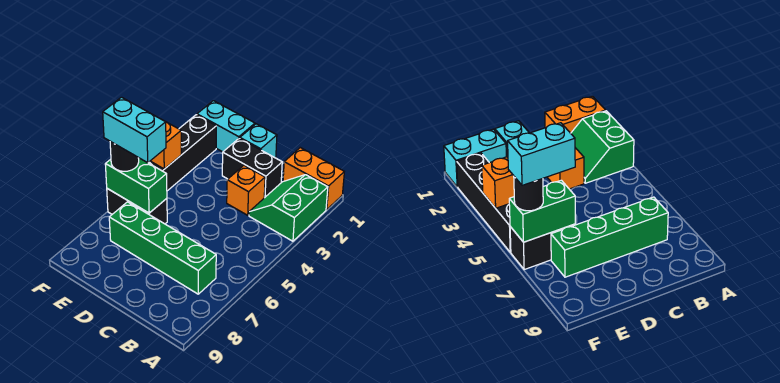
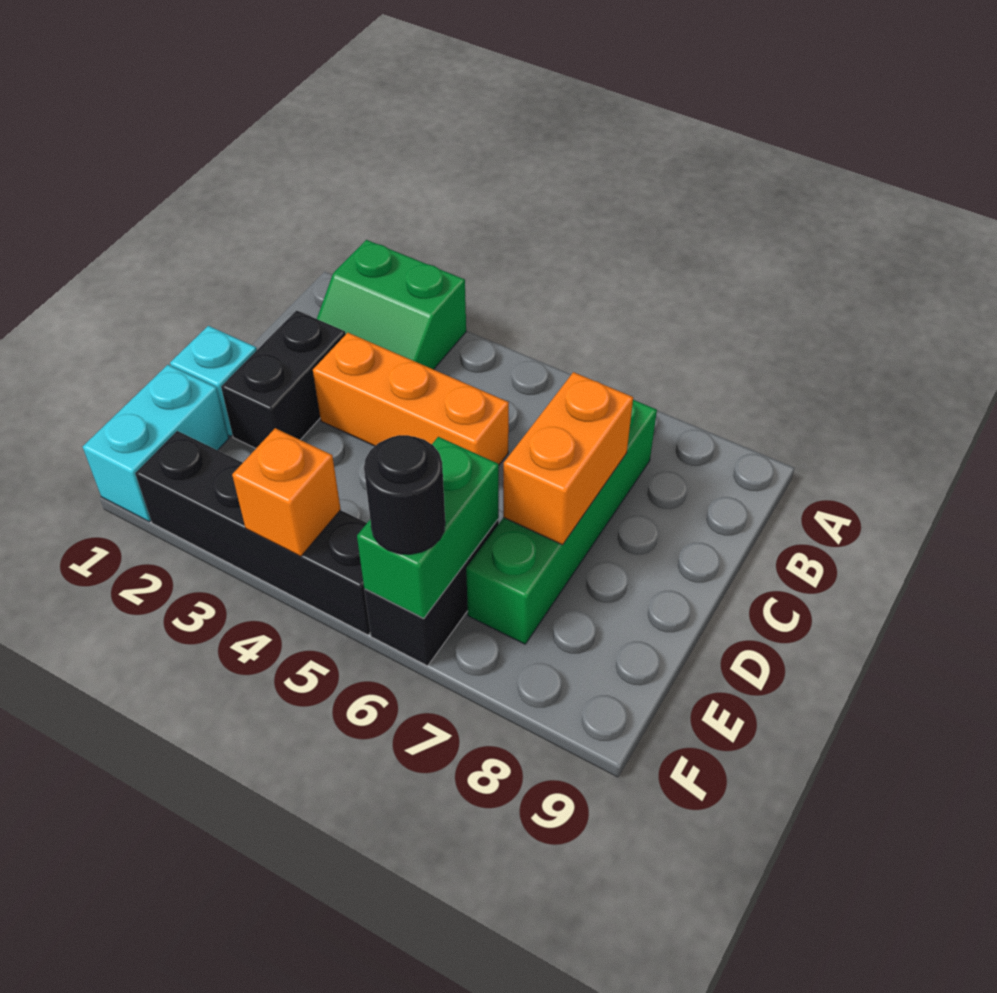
orange brick A1:B1 level 1 -> orange brick C7:D7 level 2
orange brick C3 level 1 -> orange brick C3:C5 level 1
cyan brick E6:F6 level 4 -> none

